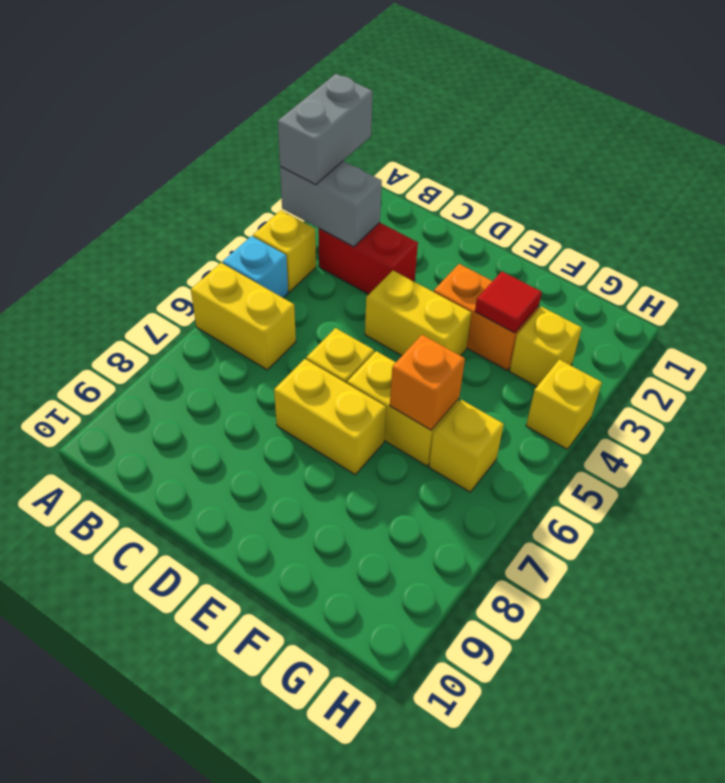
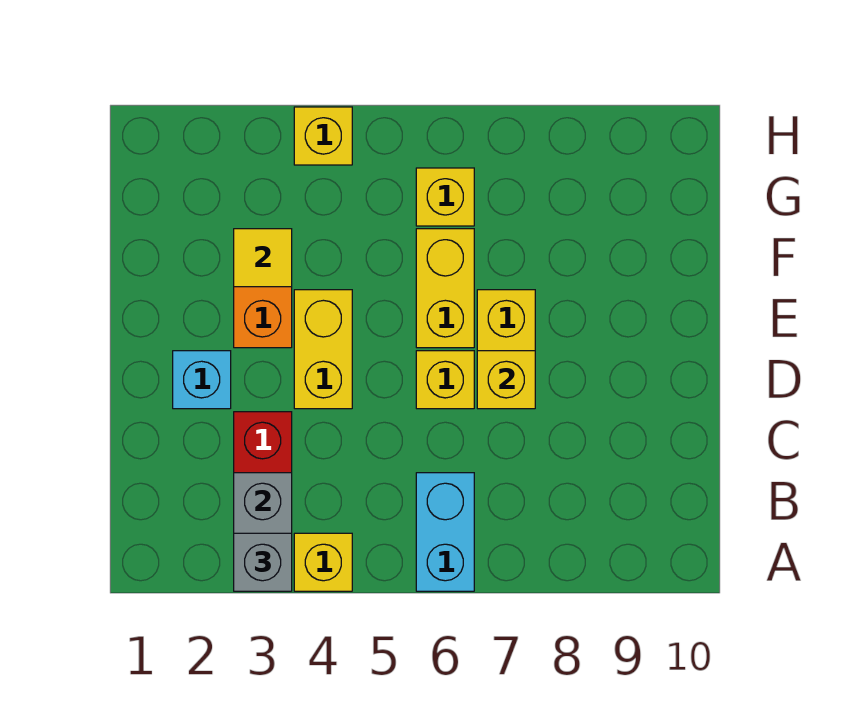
grey brick A2:A3 level 3 -> grey brick A3 level 3
cyan brick A5 level 1 -> cyan brick D2 level 1
yellow brick A6:B6 level 1 -> cyan brick A6:B6 level 1
red tile F3 level 2 -> yellow tile F3 level 2
orange brick F6 level 2 -> none
yellow brick G3 level 1 -> yellow brick D7 level 2

